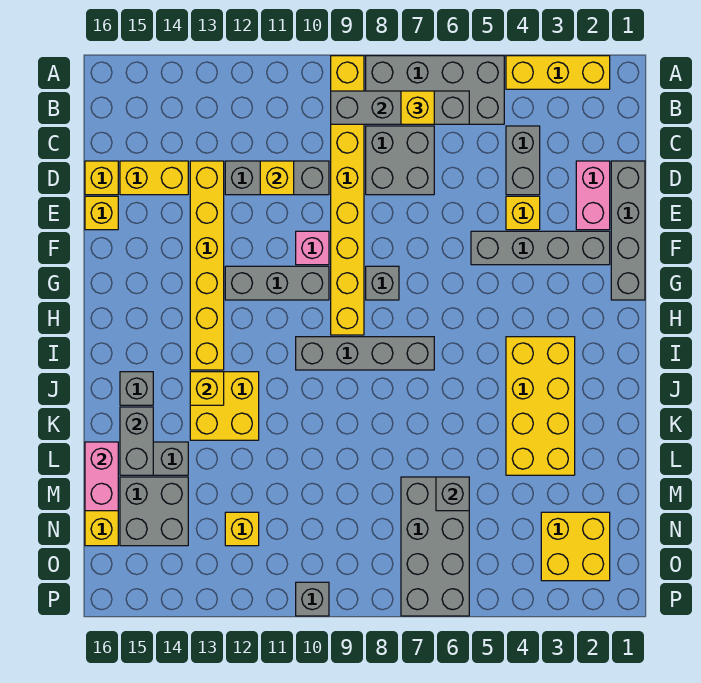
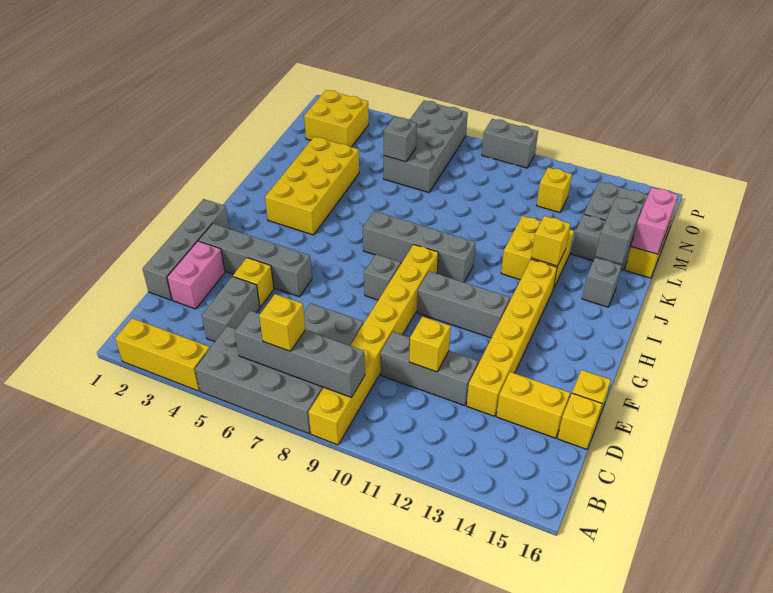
pink brick F10 level 1 -> none
grey brick P10 level 1 -> grey brick P9:P10 level 1

